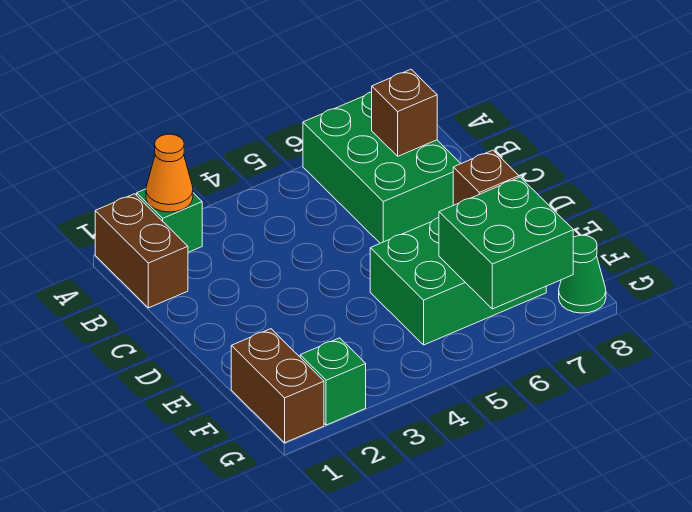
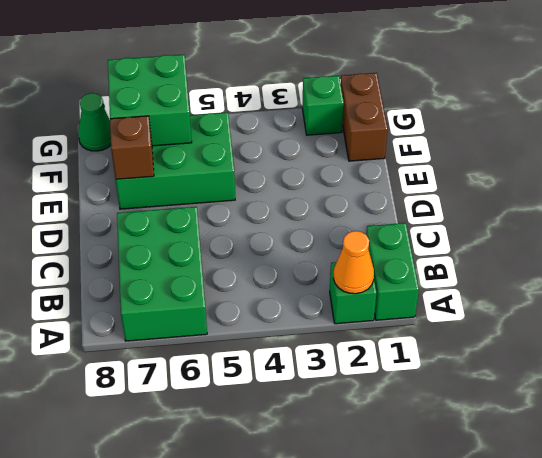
brown brick A1:B1 level 1 -> green brick A1:B1 level 1
brown brick B7 level 2 -> none

